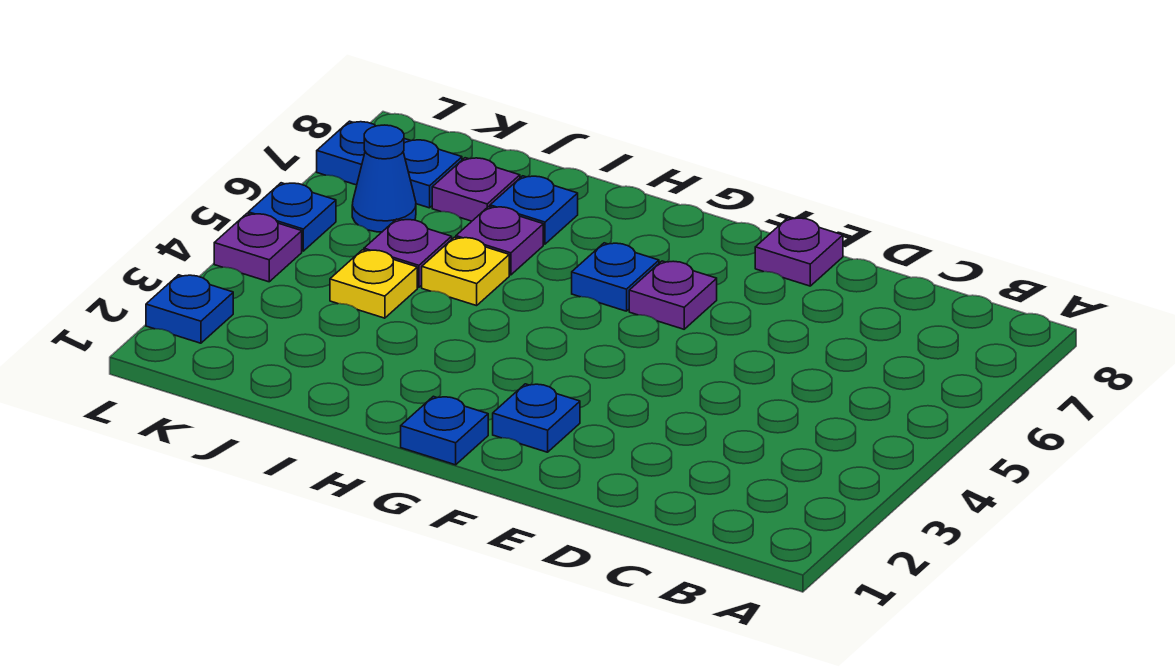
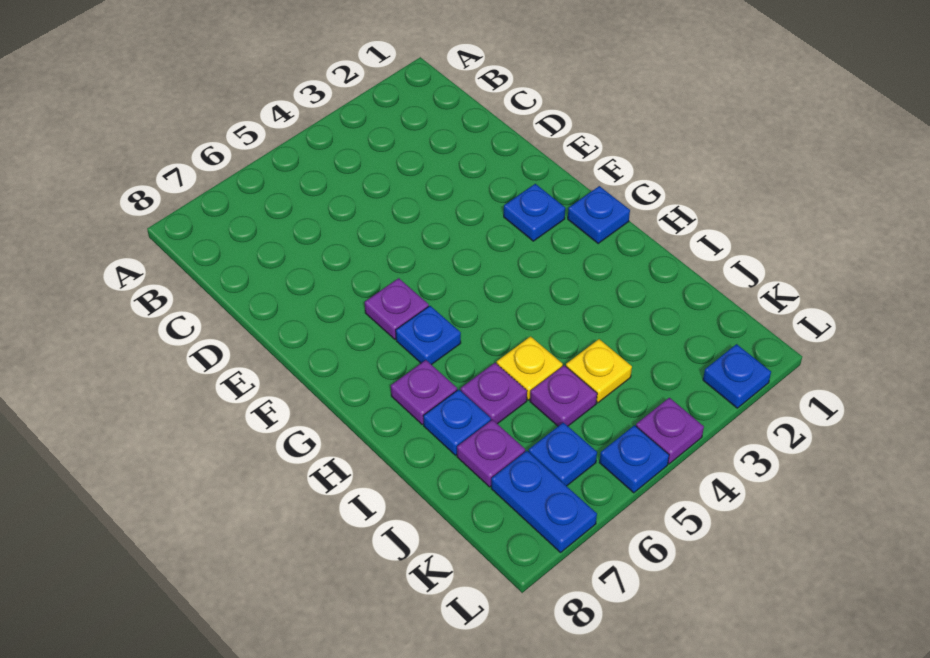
purple plate E8 level 1 -> purple plate H7 level 1
blue cone K6 level 1 -> blue plate K6 level 1

